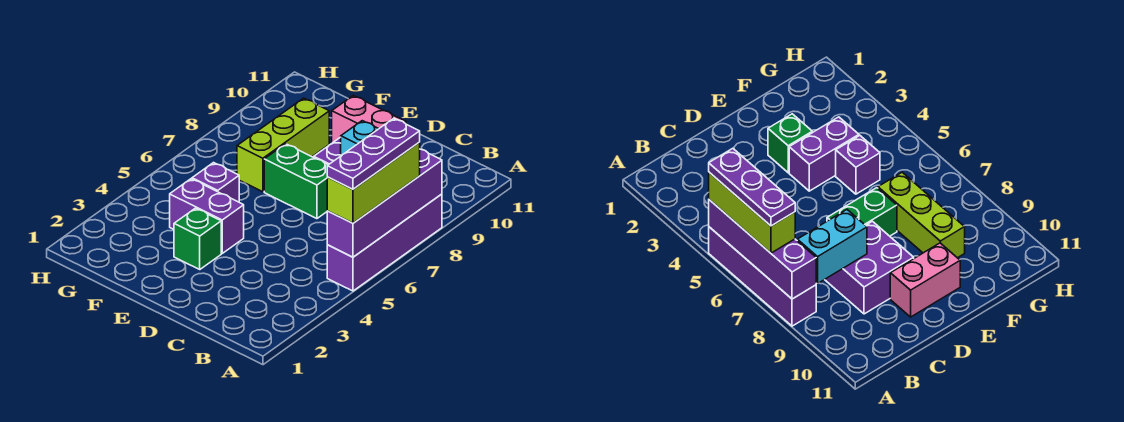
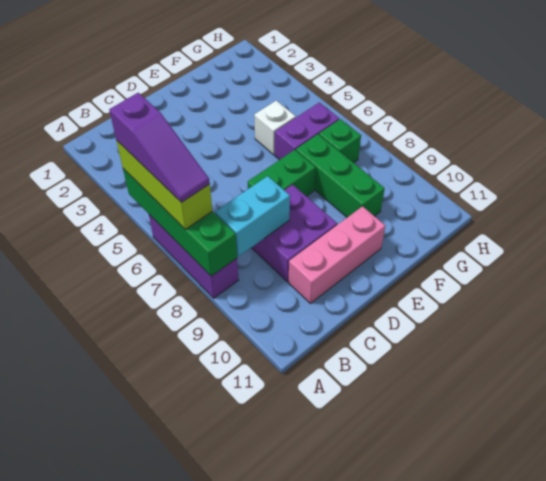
purple brick A5:A8 level 1 -> purple brick A6:A8 level 1
purple brick A5:A8 level 2 -> green brick A5:A8 level 2
purple plate A5:A7 level 4 -> purple slope A5:A7 level 4 top 5
pink brick D10:E10 level 1 -> pink brick C10:E10 level 1
green brick E3 level 1 -> green brick G7 level 1
purple brick E4:F4 level 1 -> purple brick F6:G6 level 1
purple brick F5 level 1 -> white brick F5 level 1
lime brick F7:F9 level 1 -> green brick F7:F9 level 1

